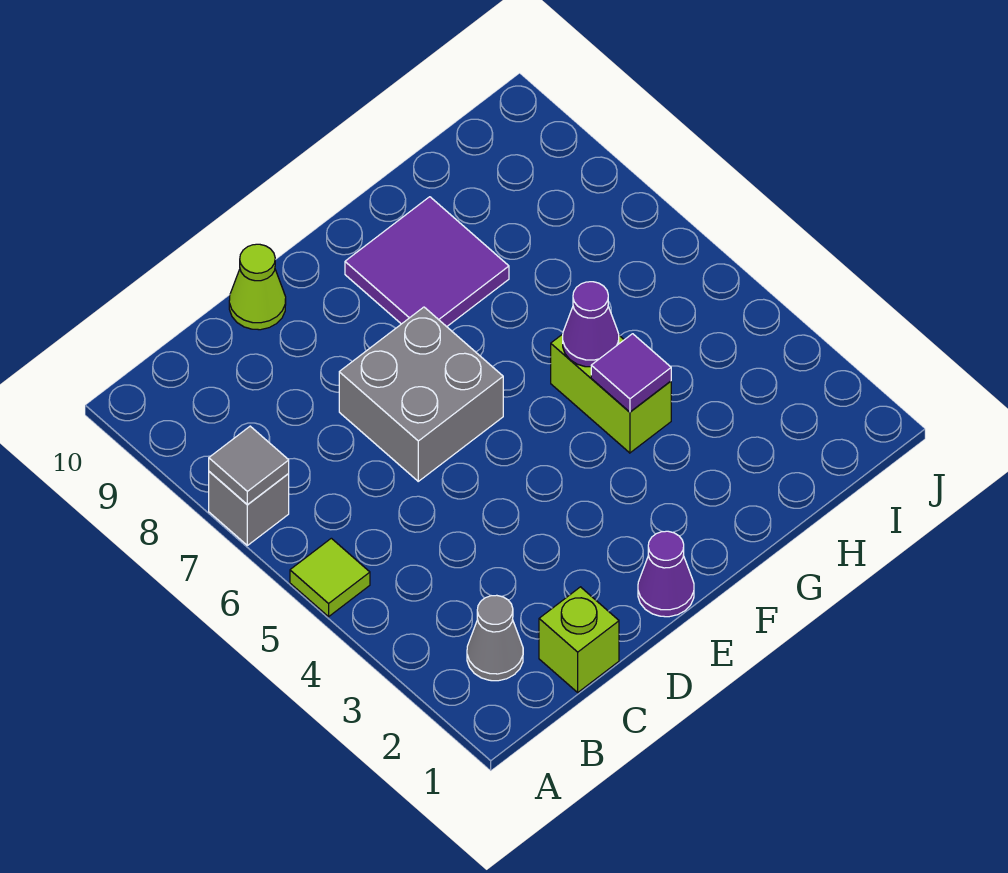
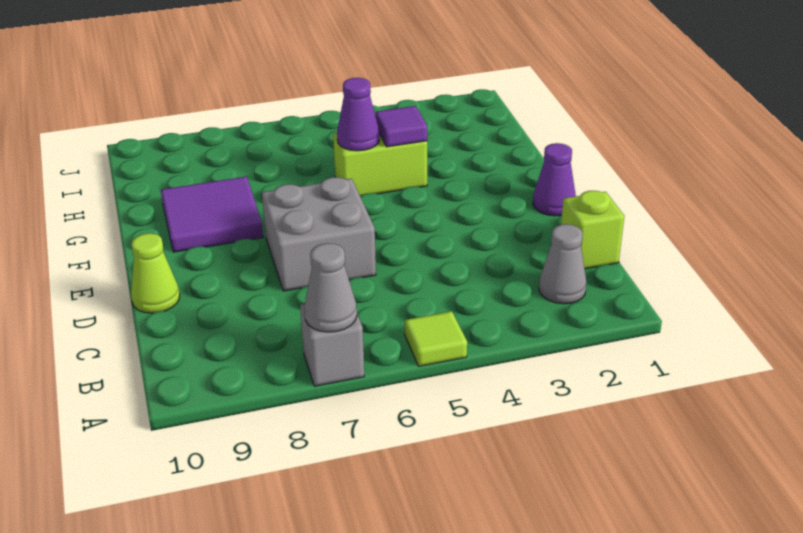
grey tile A7 level 2 -> grey cone A7 level 2

